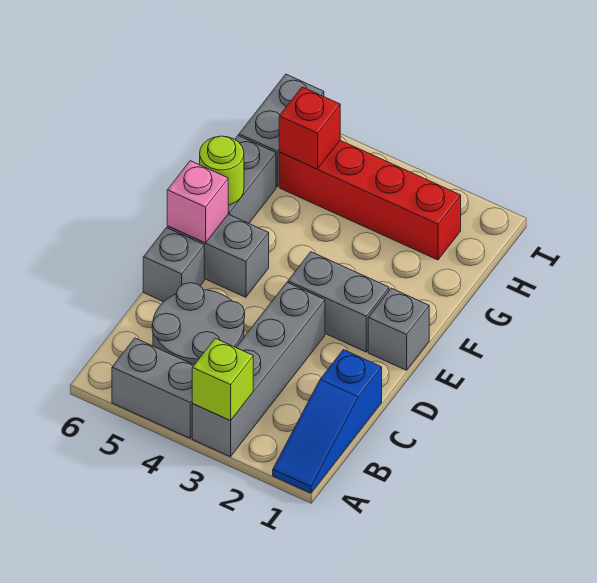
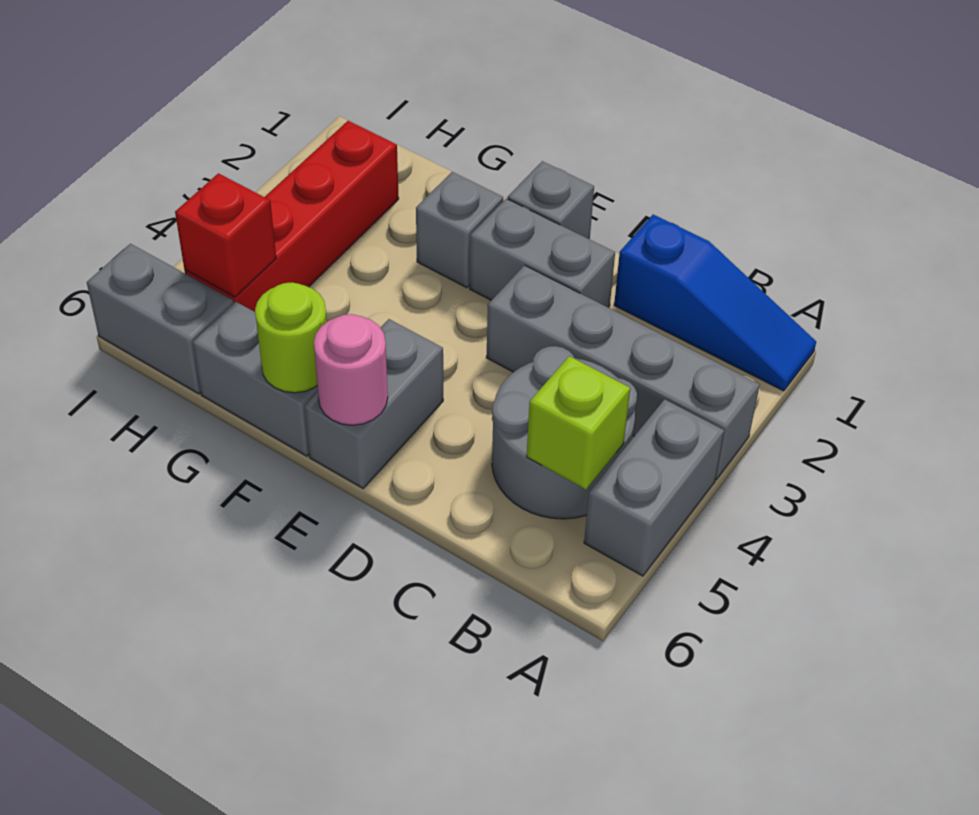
lime brick A3 level 2 -> lime brick B5 level 2
grey brick D6 level 1 -> grey brick F2 level 1
grey brick E2:E3 level 1 -> grey brick D2:E2 level 1
pink brick E6 level 2 -> pink round brick E6 level 2

